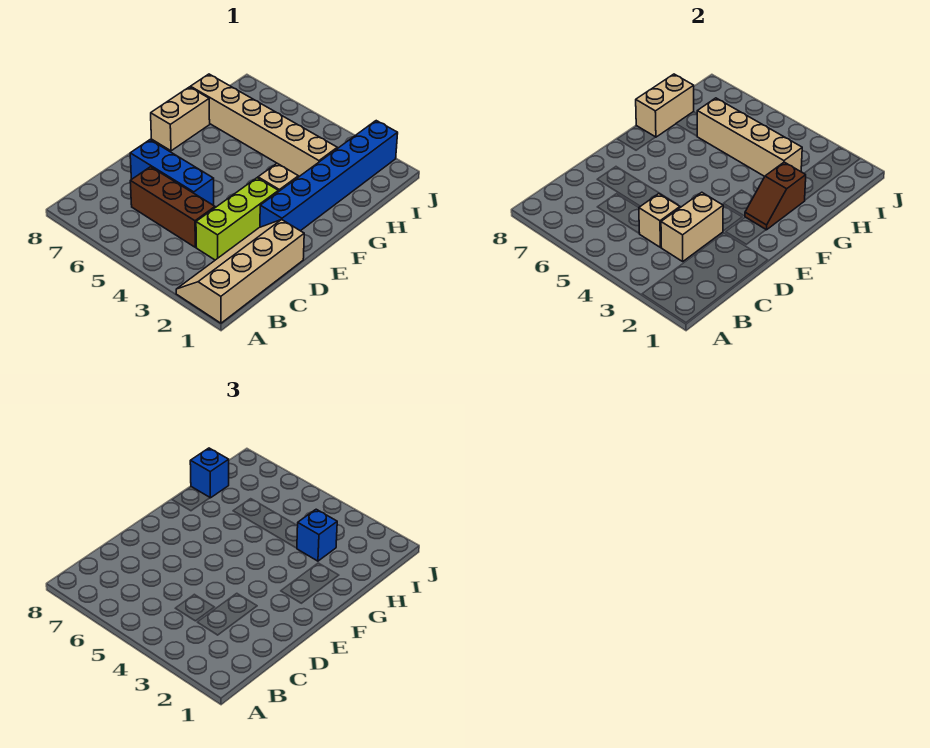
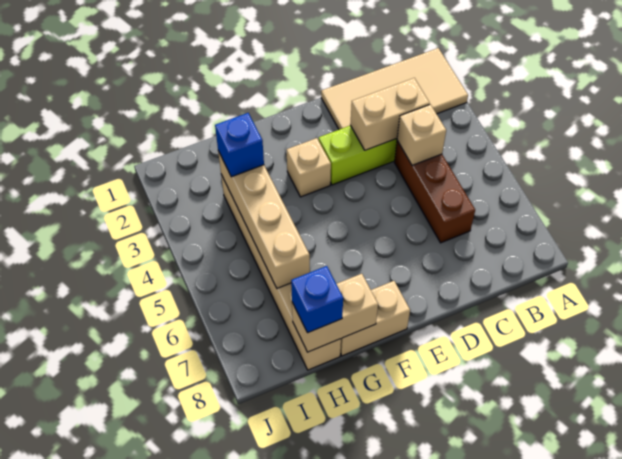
tan slope A1:D2 level 1 top 1 -> tan tile A1:D2 level 1
blue brick D5:D7 level 1 -> none
blue brick E2:J2 level 1 -> none
brown slope F2:G2 level 2 top G -> none

